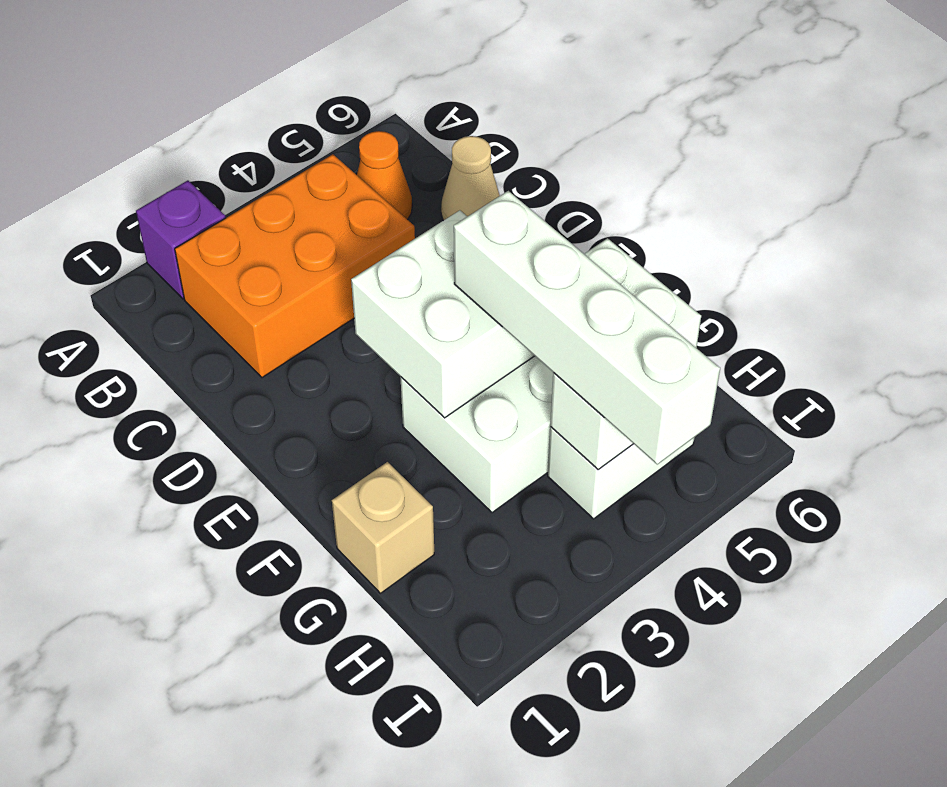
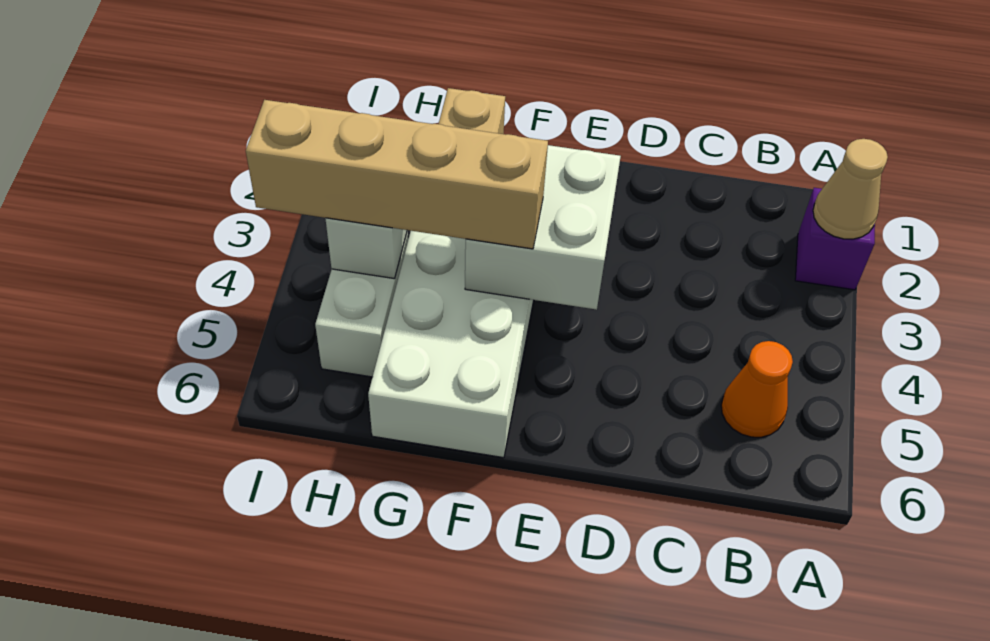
orange brick B2:C4 level 1 -> none
tan cone C6 level 1 -> tan cone A2 level 2
white brick F4:I4 level 3 -> tan brick F4:I4 level 3

